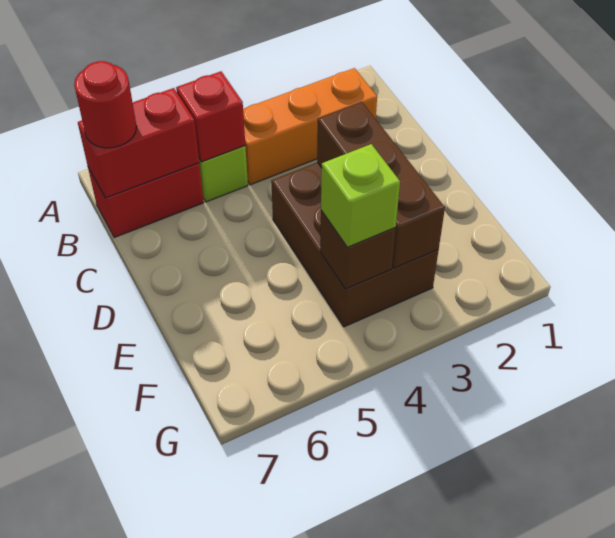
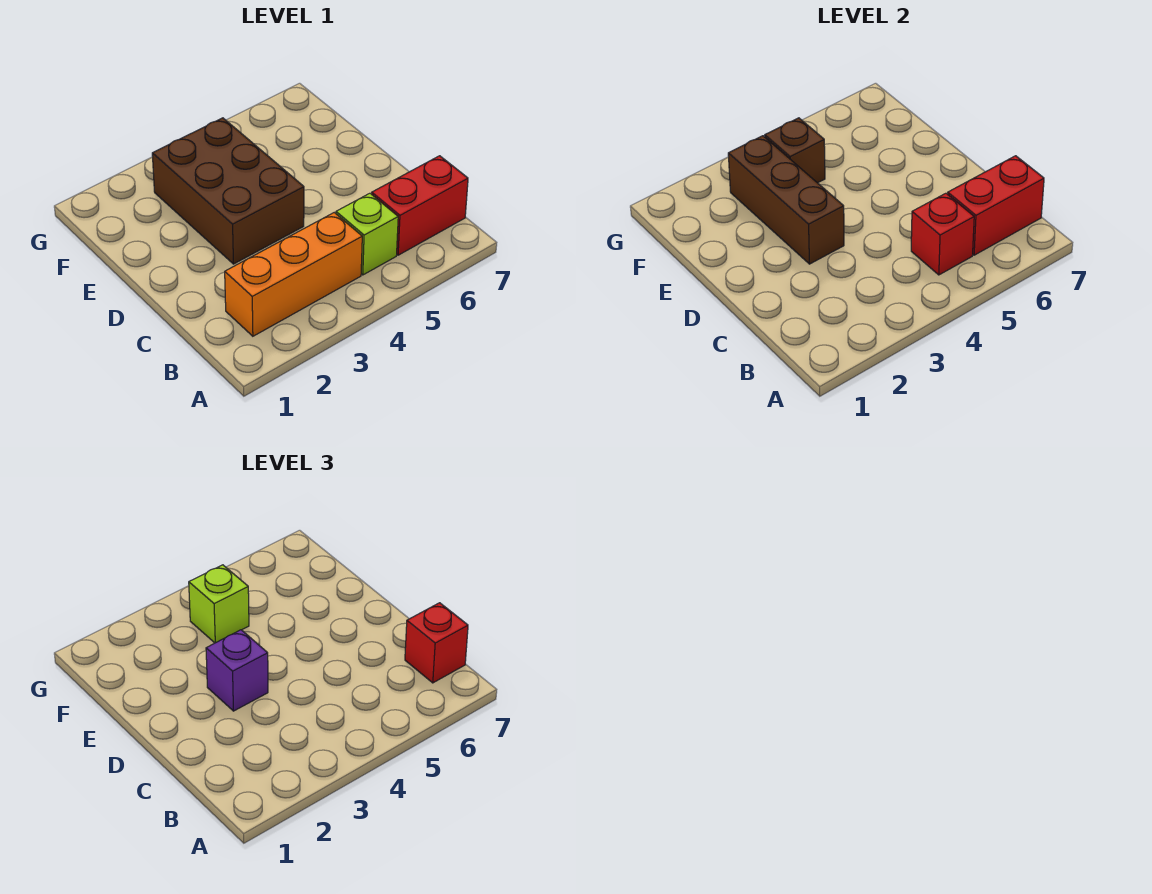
red round brick B7 level 3 -> red brick B7 level 3
none -> purple brick D3 level 3

